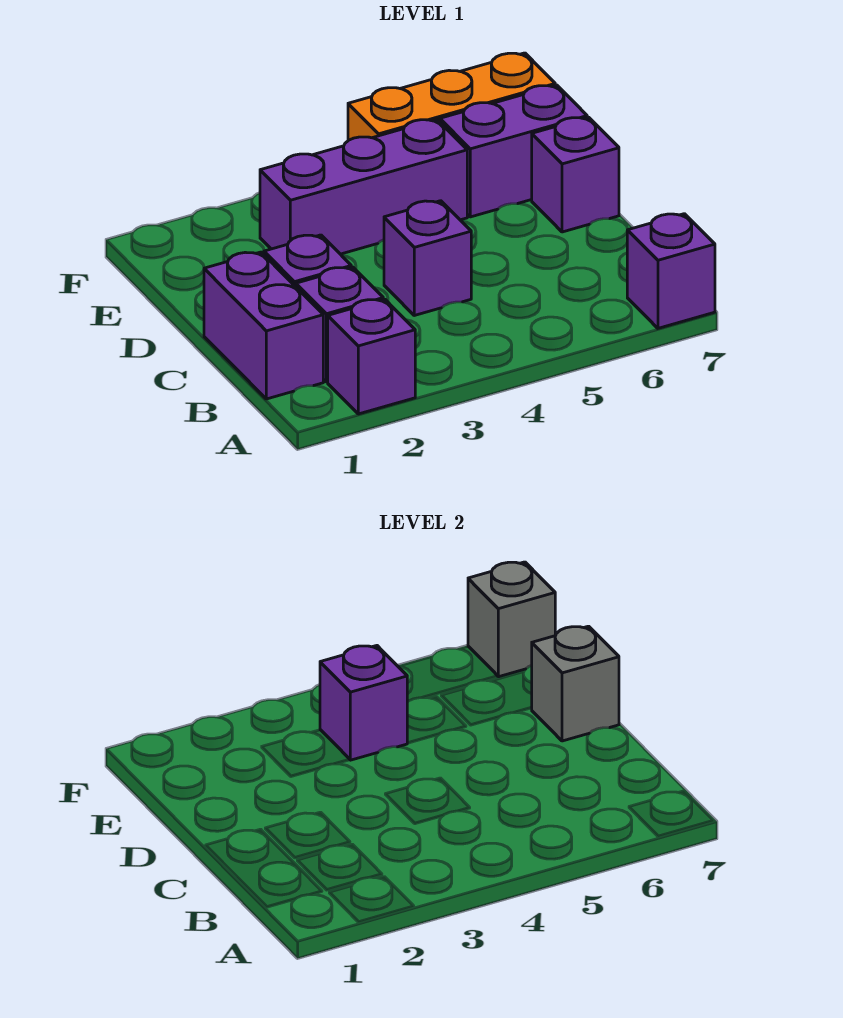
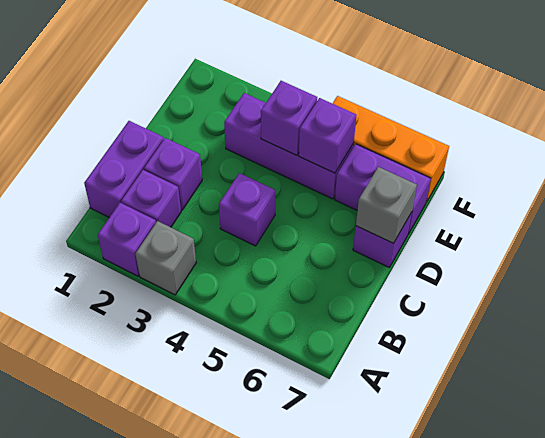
purple brick A7 level 1 -> purple brick E5 level 2
grey brick F7 level 2 -> grey brick A3 level 1

